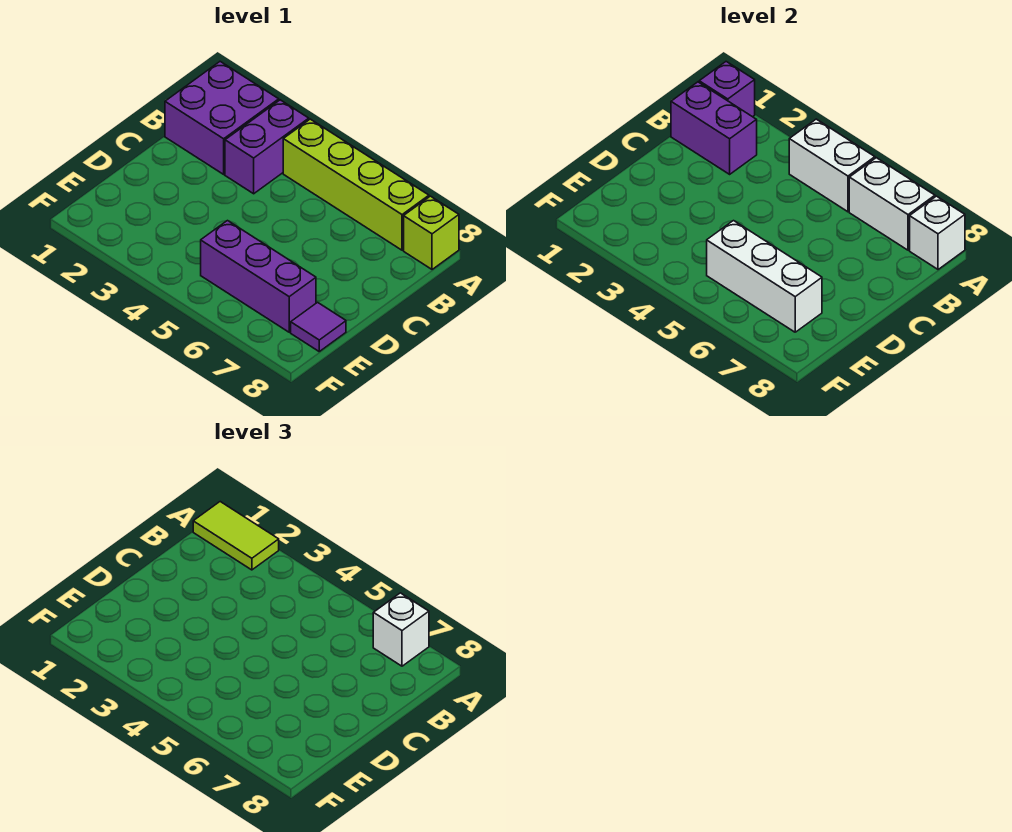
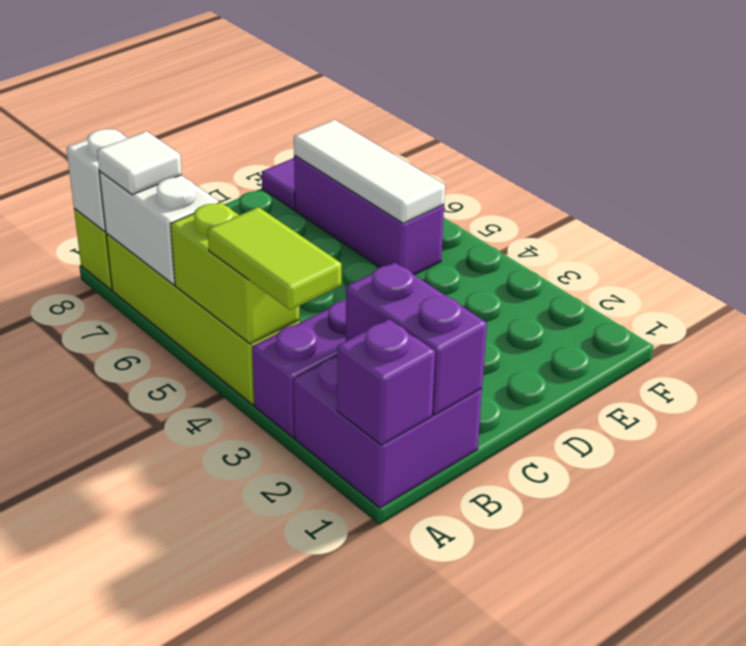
lime tile A1:A2 level 3 -> lime tile A3:A4 level 3
white brick A4:A5 level 2 -> lime brick A4:A5 level 2
white brick A7 level 3 -> white tile A7 level 3
white brick E5:E7 level 2 -> white tile E5:E7 level 2

